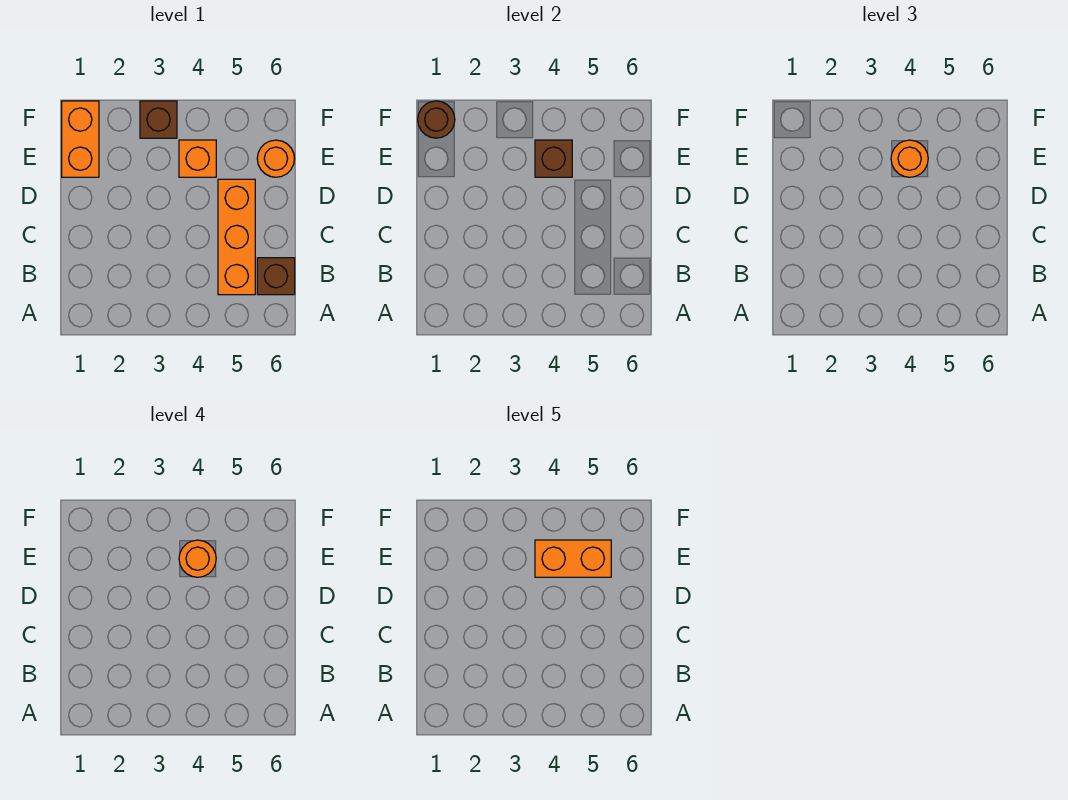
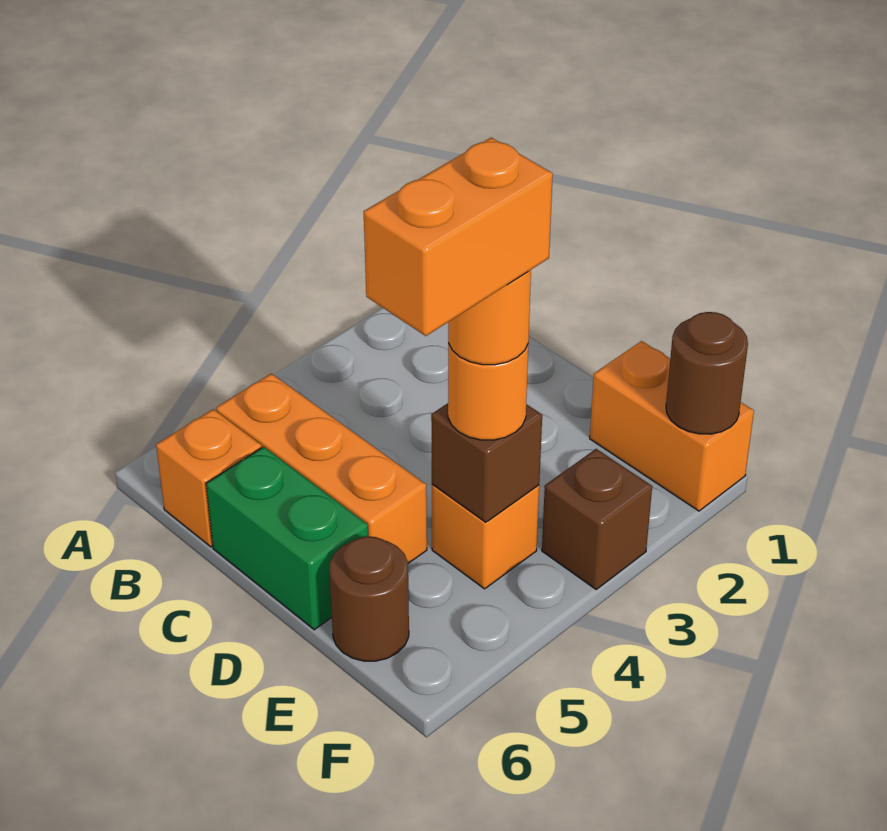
brown brick B6 level 1 -> orange brick B6 level 1
none -> green brick C6:D6 level 1
orange round brick E6 level 1 -> brown round brick E6 level 1

